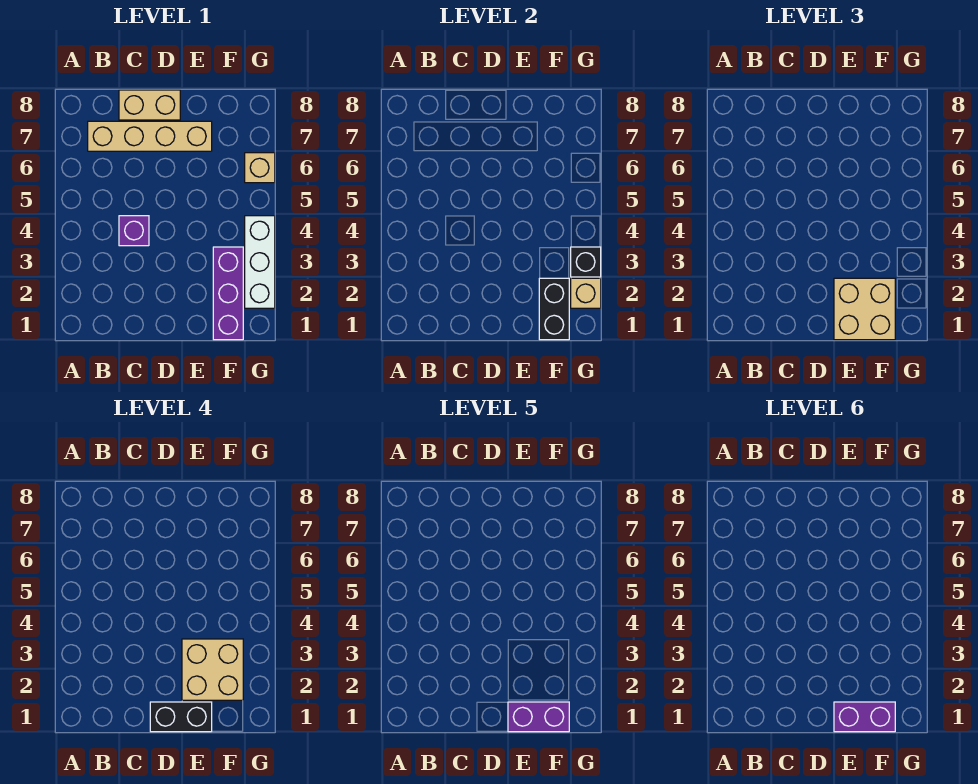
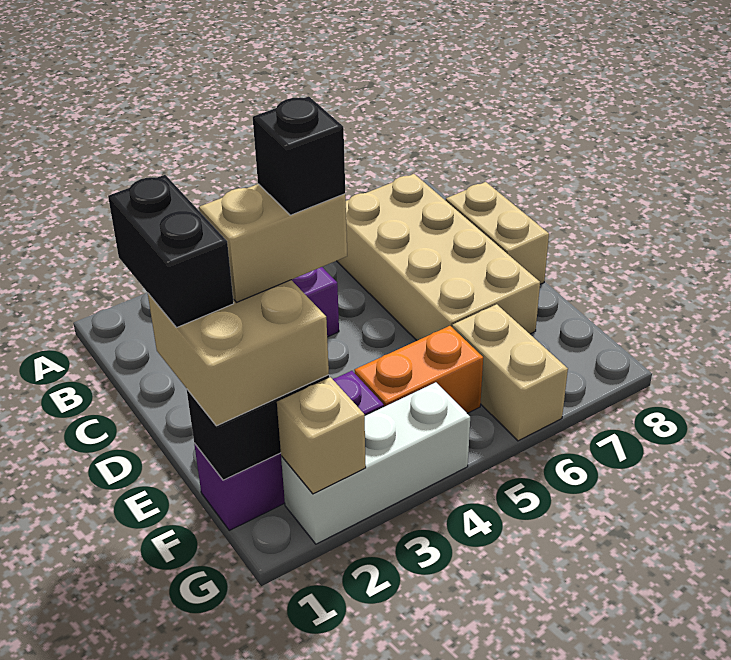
tan brick B7:E7 level 1 -> tan brick B6:E7 level 1
purple brick E1:F1 level 5 -> none
purple brick E1:F1 level 6 -> none
tan brick E2:F3 level 4 -> tan brick E2:E3 level 4
none -> orange brick F4:F5 level 1
black brick G3 level 2 -> black brick E3 level 5
tan brick G6 level 1 -> tan brick F6:G6 level 1

